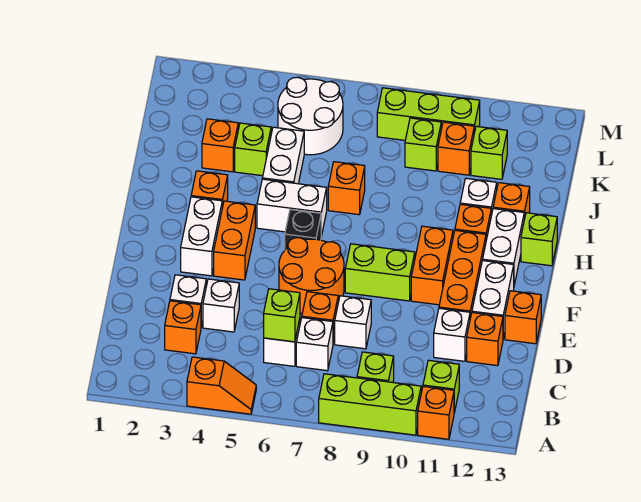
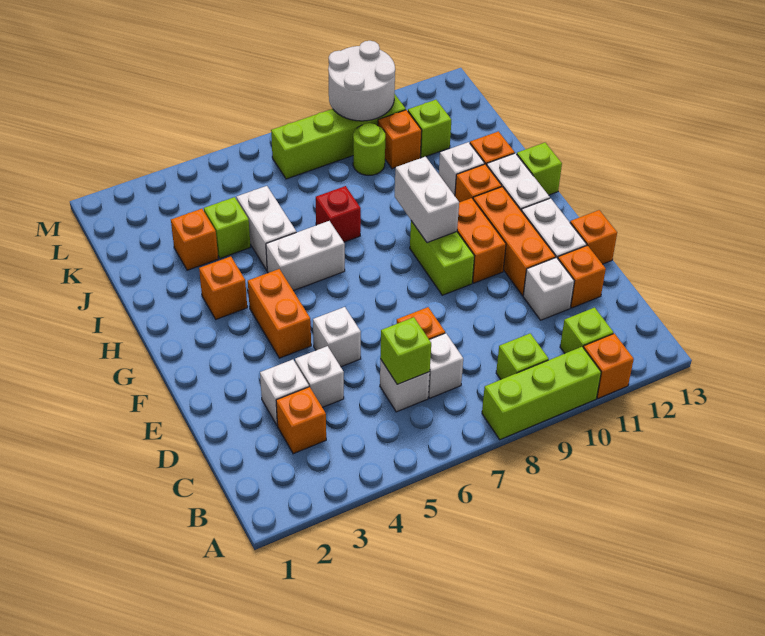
orange slope A4:A5 level 1 top 4 -> none
white brick D8 level 1 -> white brick E5 level 1
orange round brick E6:F7 level 1 -> none
white brick F3:G3 level 1 -> white brick G9:H9 level 2
lime brick F8:F9 level 1 -> lime brick F9:G9 level 1
black brick G6 level 1 -> none
orange brick I7 level 1 -> red brick I7 level 1
white round brick K5:L6 level 1 -> white round brick L9:M10 level 2
lime brick K9 level 1 -> lime round brick K9 level 1
lime brick L8:L10 level 1 -> lime brick L7:L10 level 1

